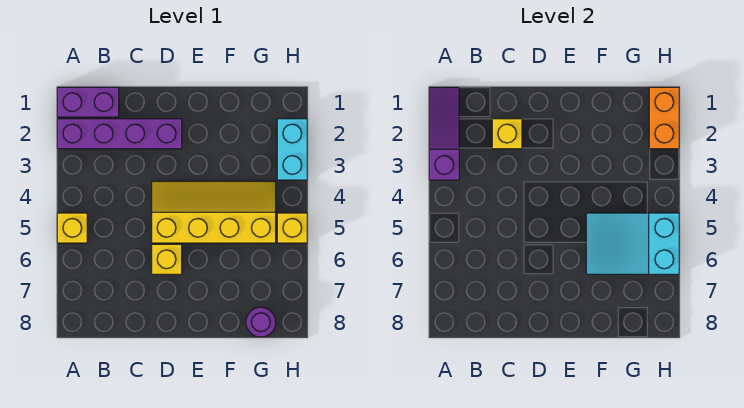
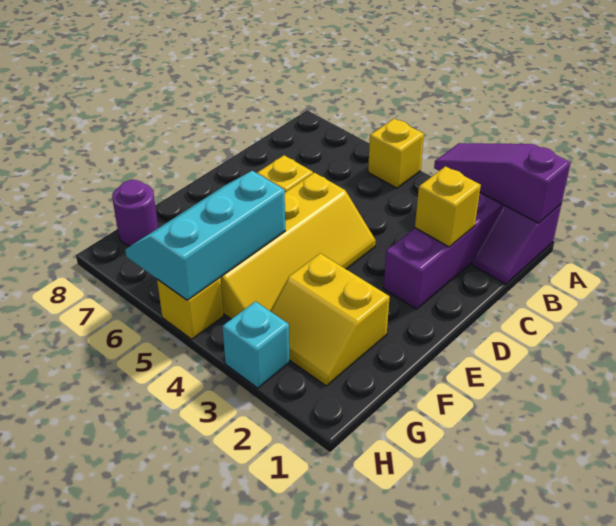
purple brick A1:B1 level 1 -> purple slope A1:B1 level 1 top A
purple slope A1:A3 level 2 top 3 -> purple slope A1:A3 level 2 top 1
none -> yellow slope F2:G3 level 1 top F
cyan slope F5:H6 level 2 top H -> cyan slope F5:H6 level 2 top 5
orange brick H1:H2 level 2 -> none
cyan brick H2:H3 level 1 -> cyan brick H3 level 1

